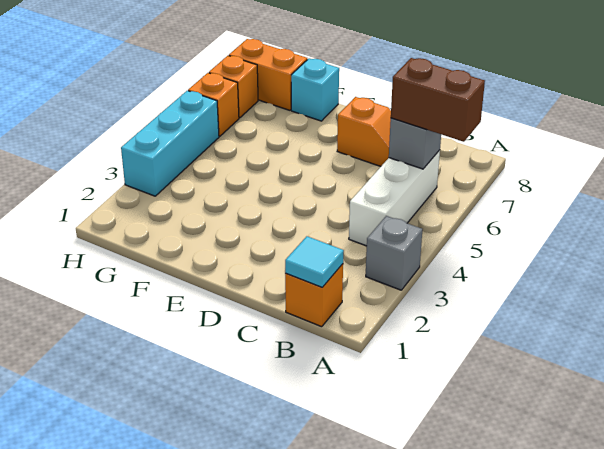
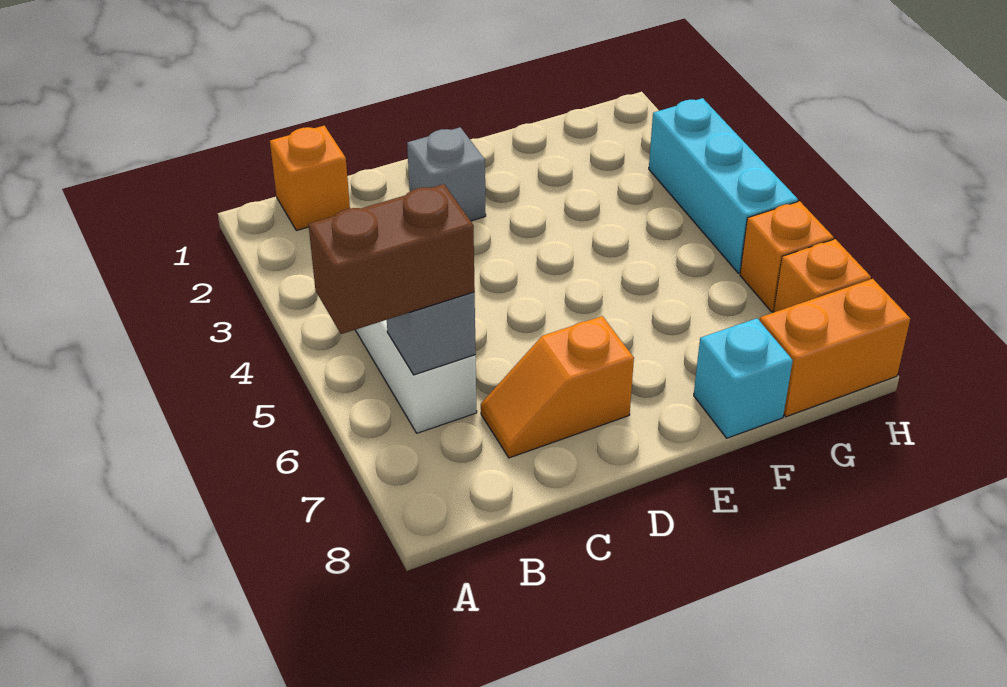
grey brick A3 level 1 -> grey brick D2 level 1
cyan tile B1 level 2 -> none

